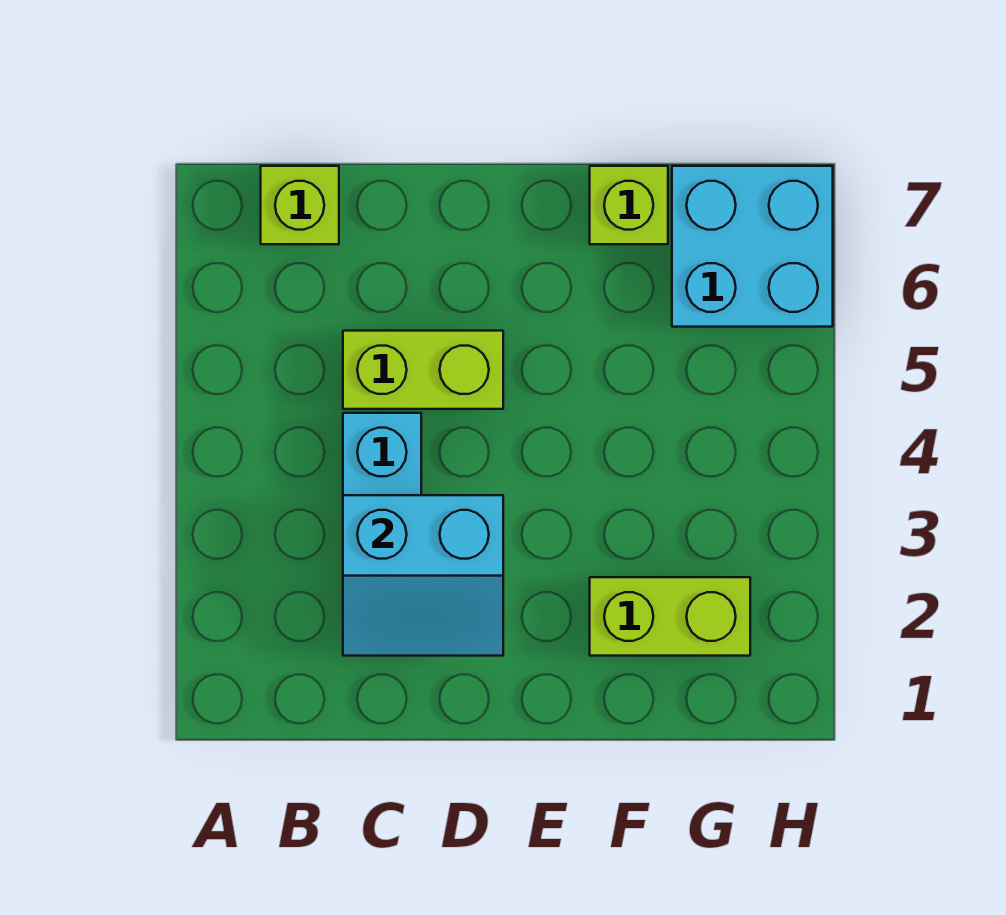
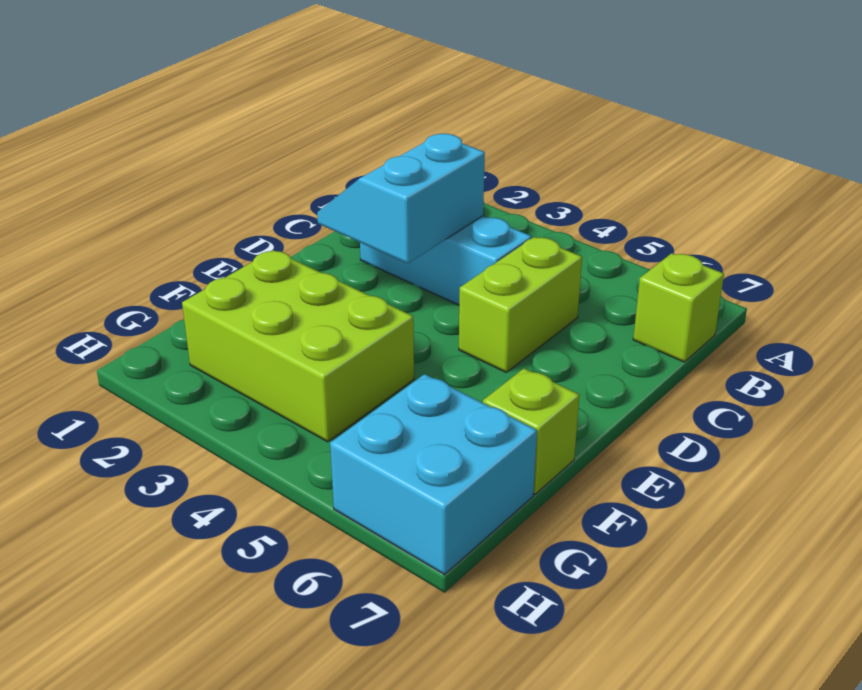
lime brick F2:G2 level 1 -> lime brick F2:G4 level 1

